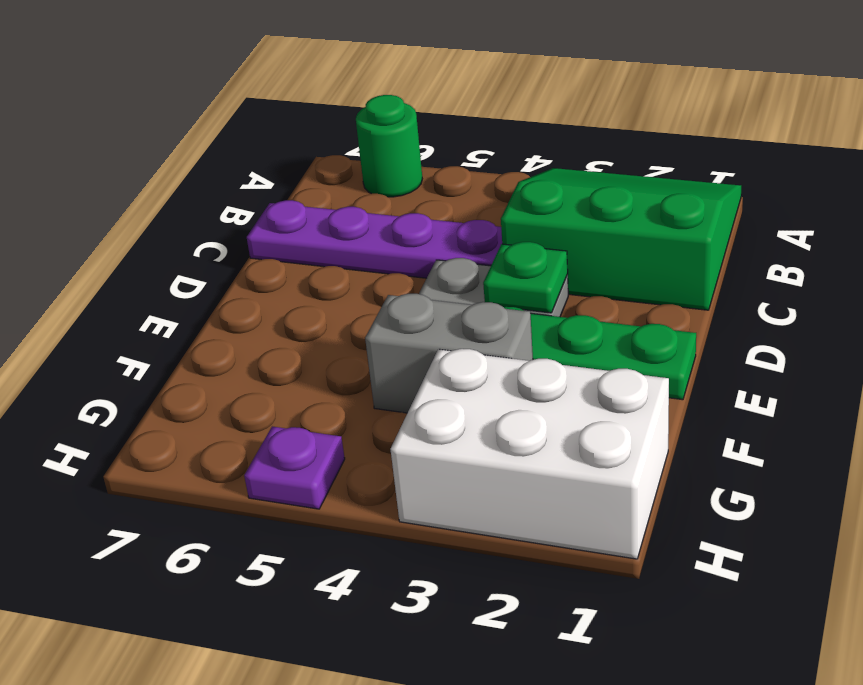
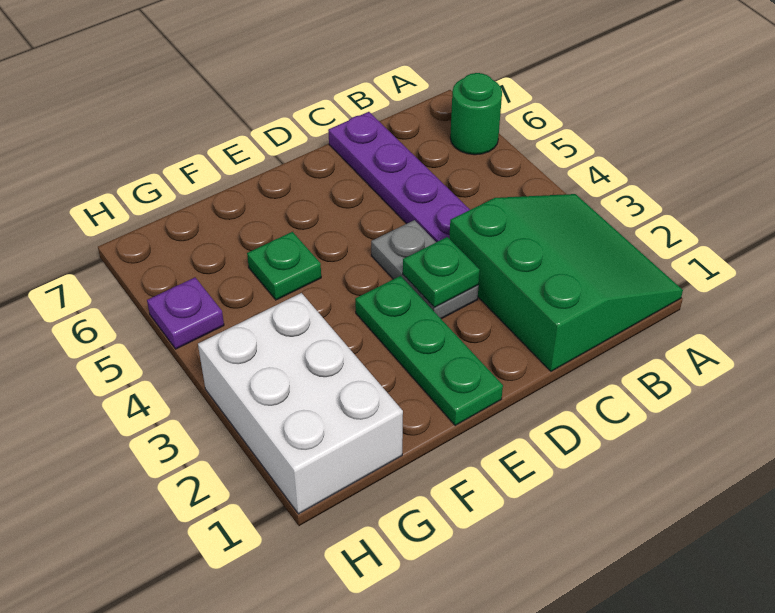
grey brick F3:F4 level 1 -> none
none -> green plate F5 level 1

